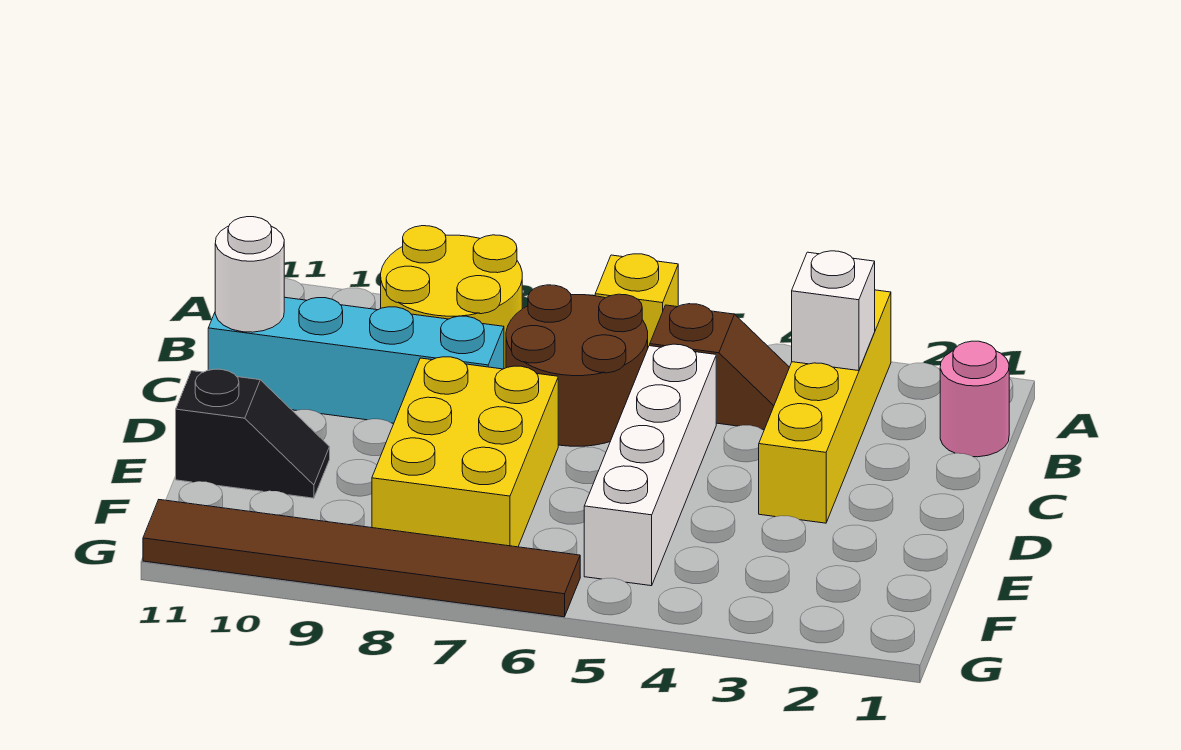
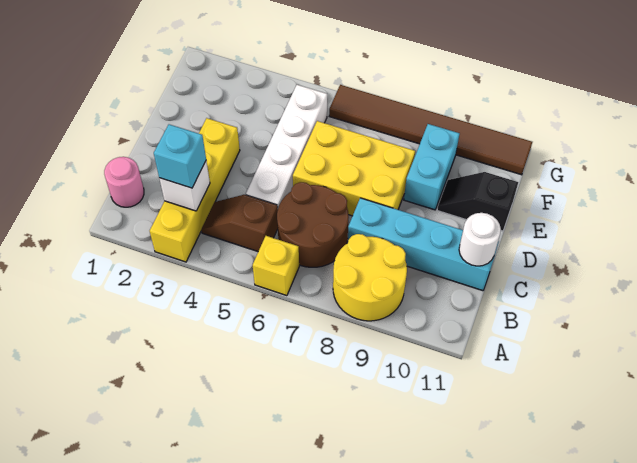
none -> cyan brick B3 level 3
yellow brick D7:F8 level 1 -> yellow brick D6:E8 level 1
none -> cyan brick E9:F9 level 1

